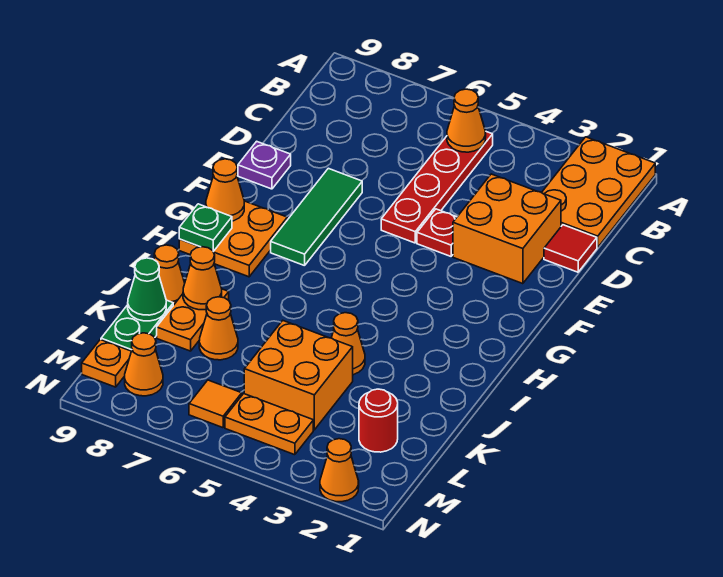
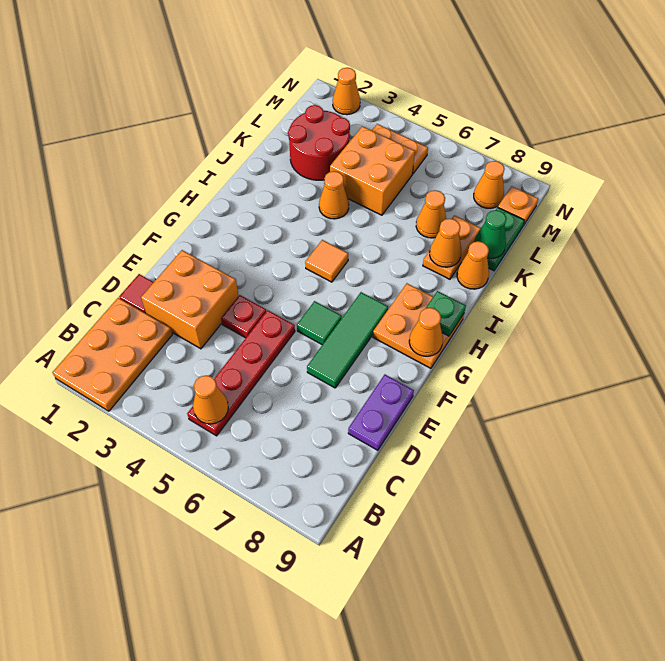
purple plate E9 level 1 -> purple plate D9:E9 level 1
none -> green tile F6 level 1
red round brick L2 level 1 -> red round brick K2:L3 level 1
orange tile M6 level 1 -> orange tile H5 level 1

